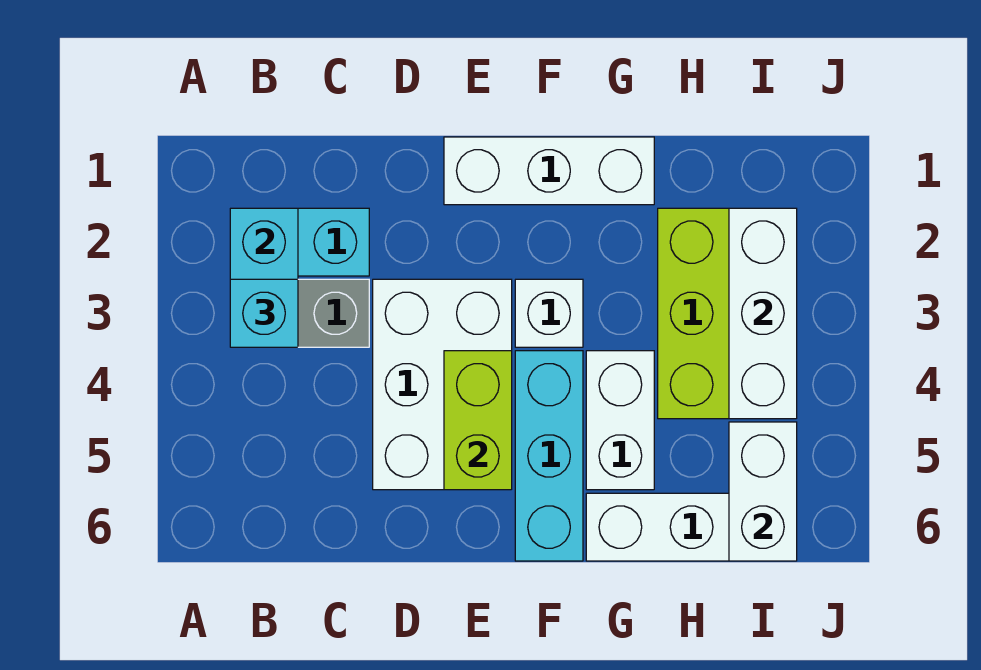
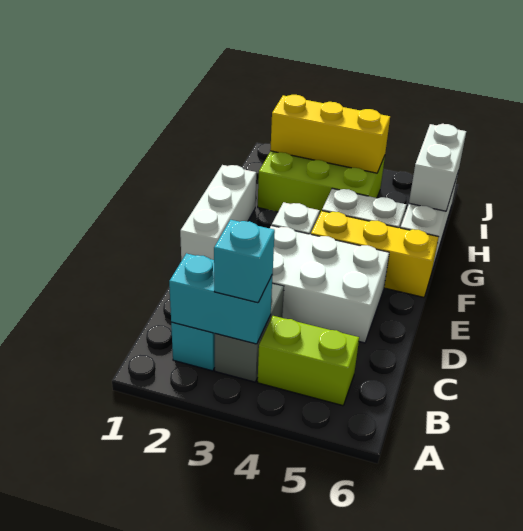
lime brick E4:E5 level 2 -> lime brick B4:B5 level 1
cyan brick F4:F6 level 1 -> yellow brick F4:F6 level 1
white brick I2:I4 level 2 -> yellow brick I2:I4 level 2
white brick I5:I6 level 2 -> white brick H6:I6 level 2

